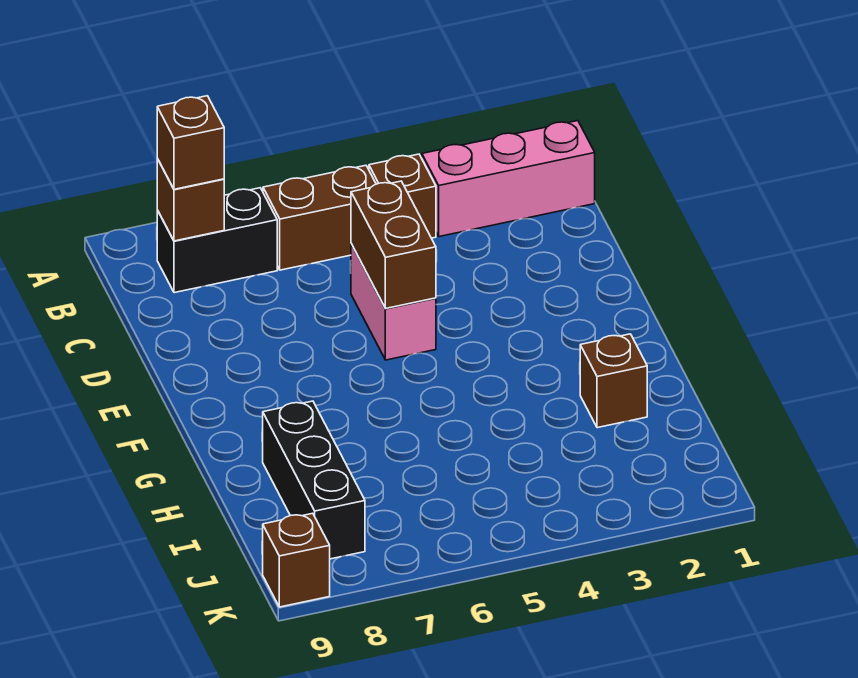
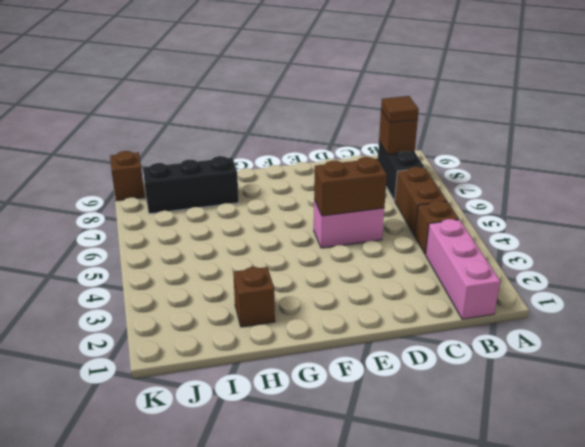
brown brick B8 level 3 -> brown tile B8 level 3

